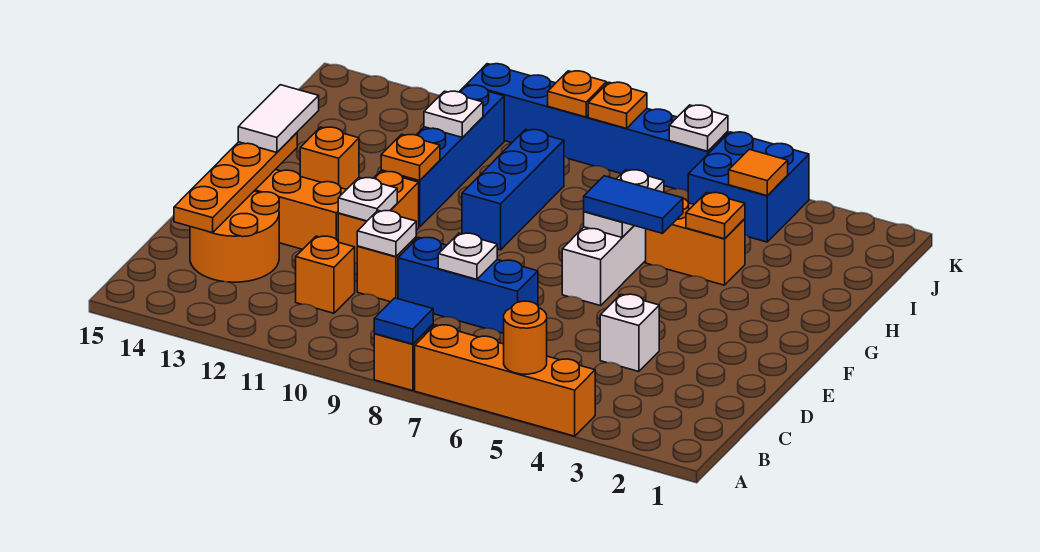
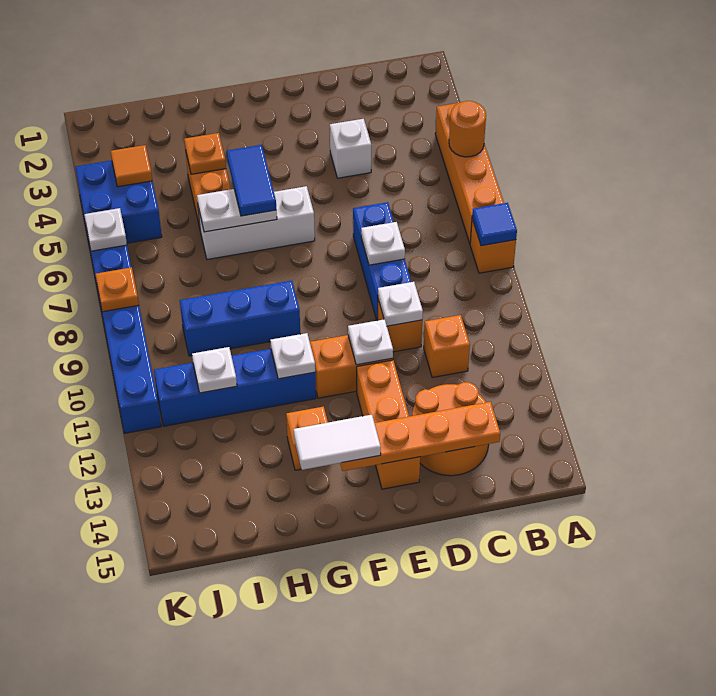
orange plate G11 level 2 -> white plate G11 level 2
orange plate K9 level 2 -> none

